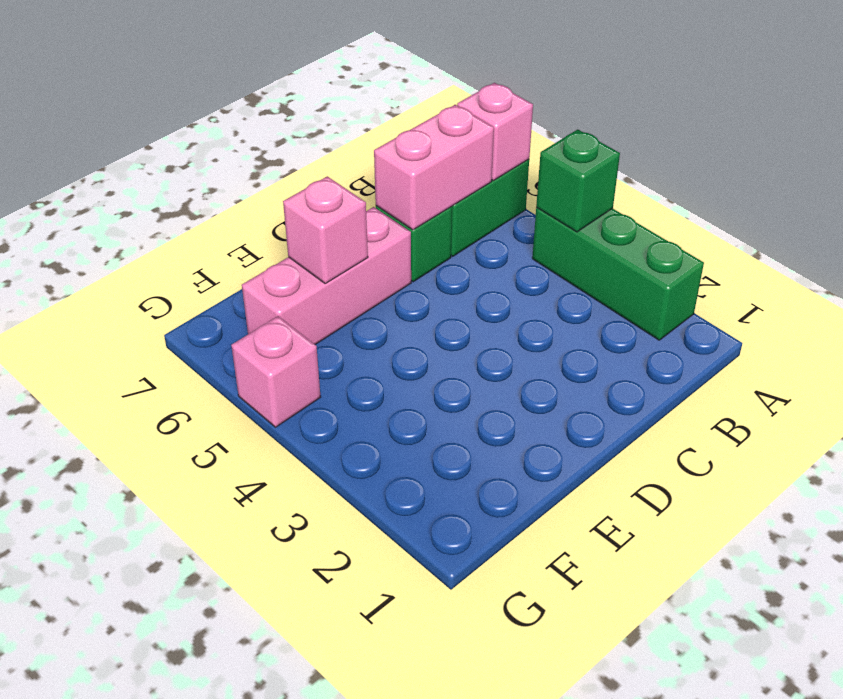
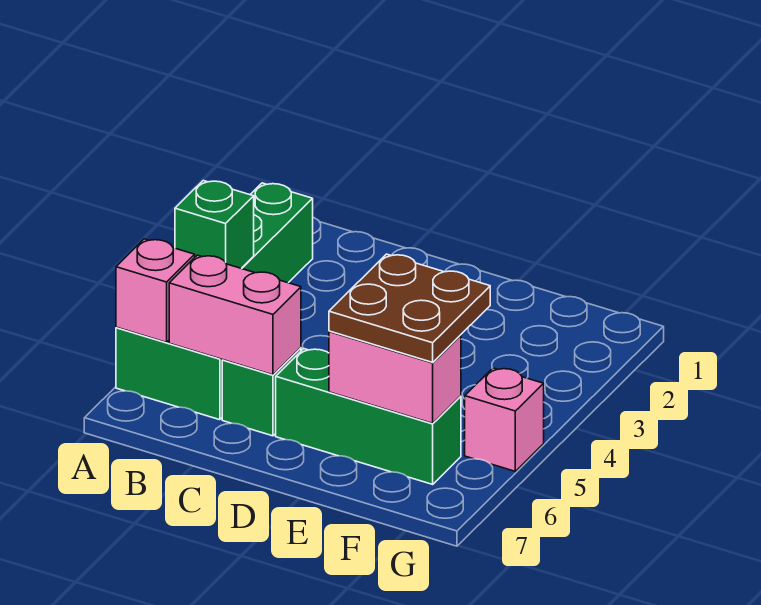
pink brick D6:F6 level 1 -> green brick D6:F6 level 1
none -> brown plate E5:F6 level 3
pink brick E6 level 2 -> pink brick E6:F6 level 2

